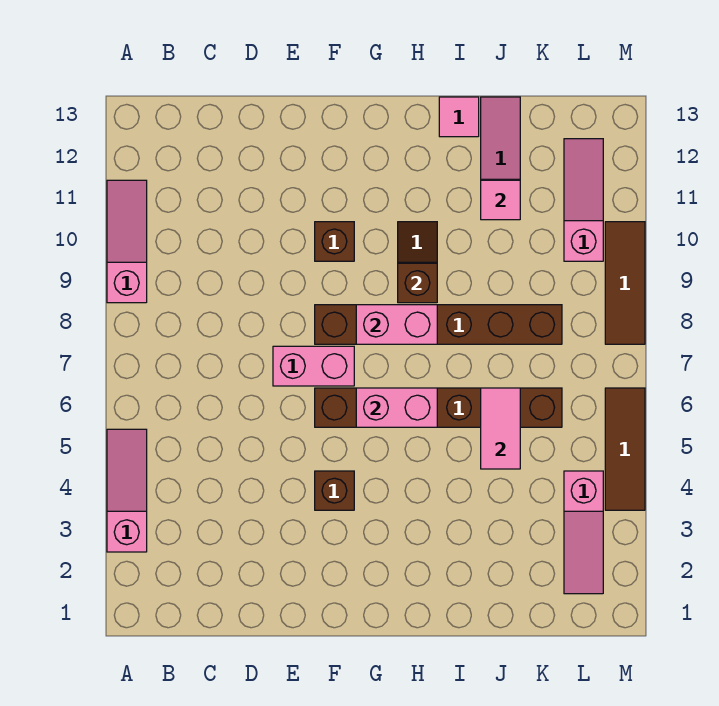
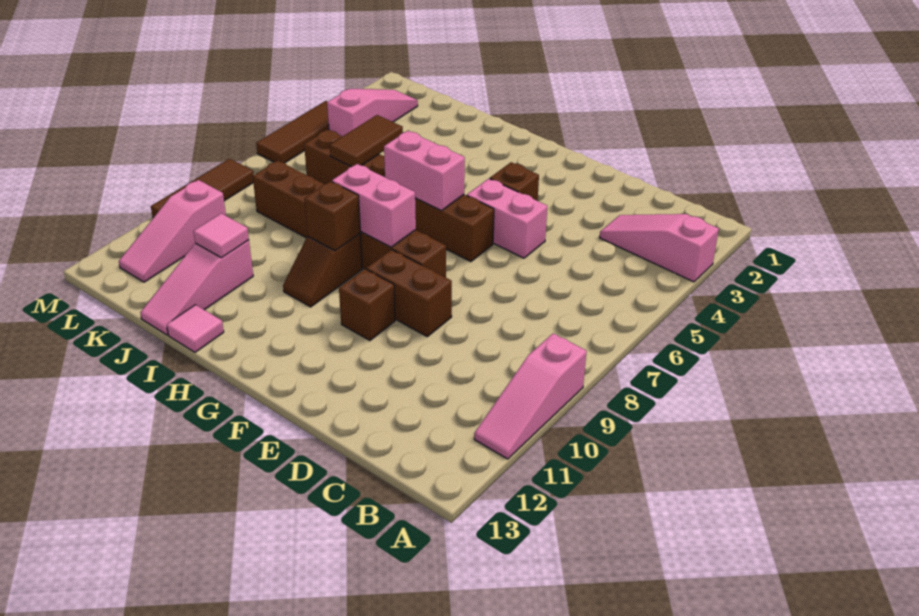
pink slope A3:A5 level 1 top 3 -> pink slope A3:C3 level 1 top A
pink brick E7:F7 level 1 -> pink brick E5:F5 level 1
none -> brown brick E9:F9 level 1
pink tile J5:J6 level 2 -> brown tile J5:J6 level 2

